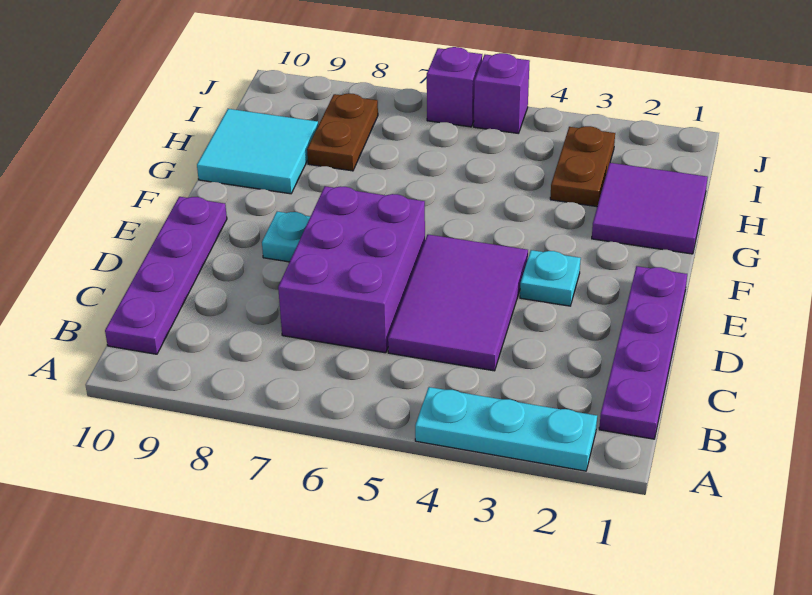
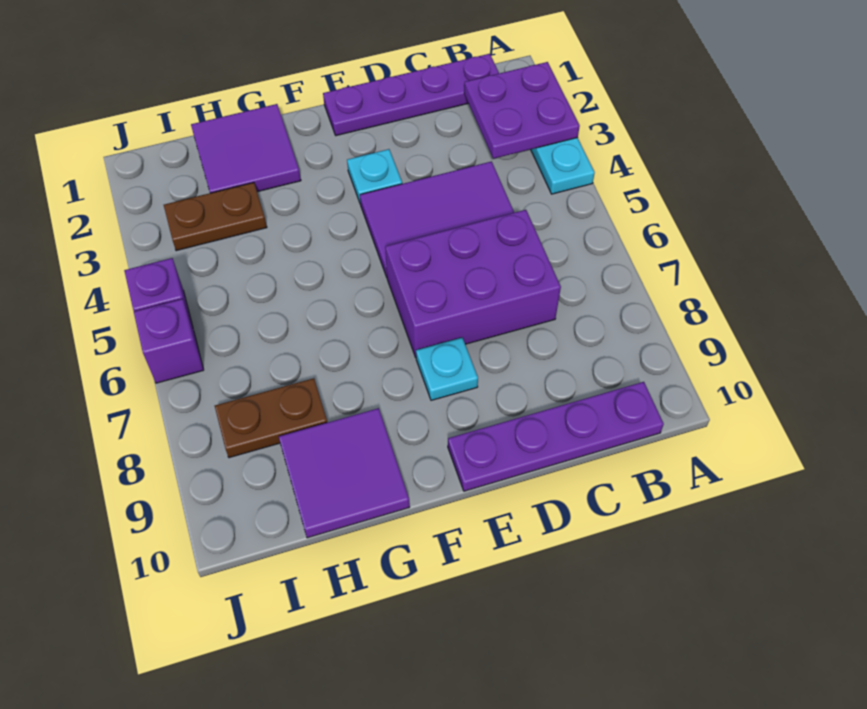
none -> purple plate A2:B3 level 2
cyan tile G9:H10 level 1 -> purple tile G9:H10 level 1

